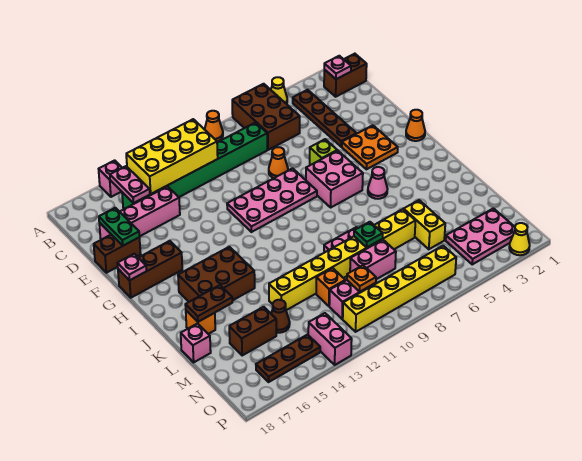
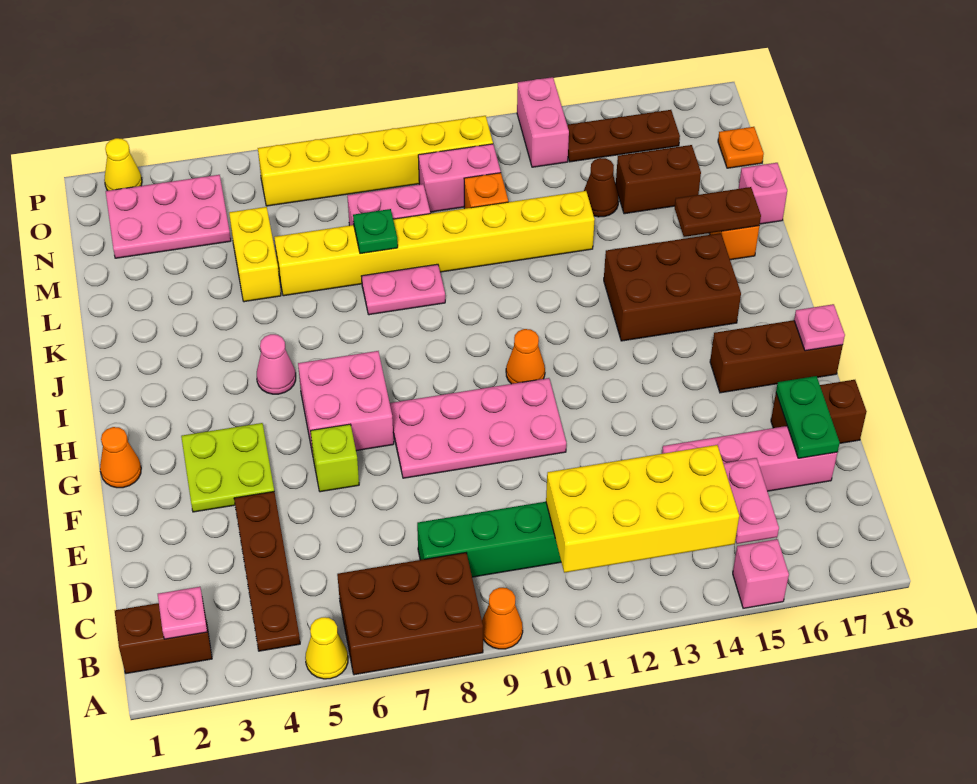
brown brick A6:C7 level 1 -> brown brick A6:B8 level 1
orange cone E8 level 1 -> orange cone H11 level 1
orange plate F3:G4 level 1 -> lime plate F3:G4 level 1
orange plate N10 level 2 -> orange plate N18 level 1

